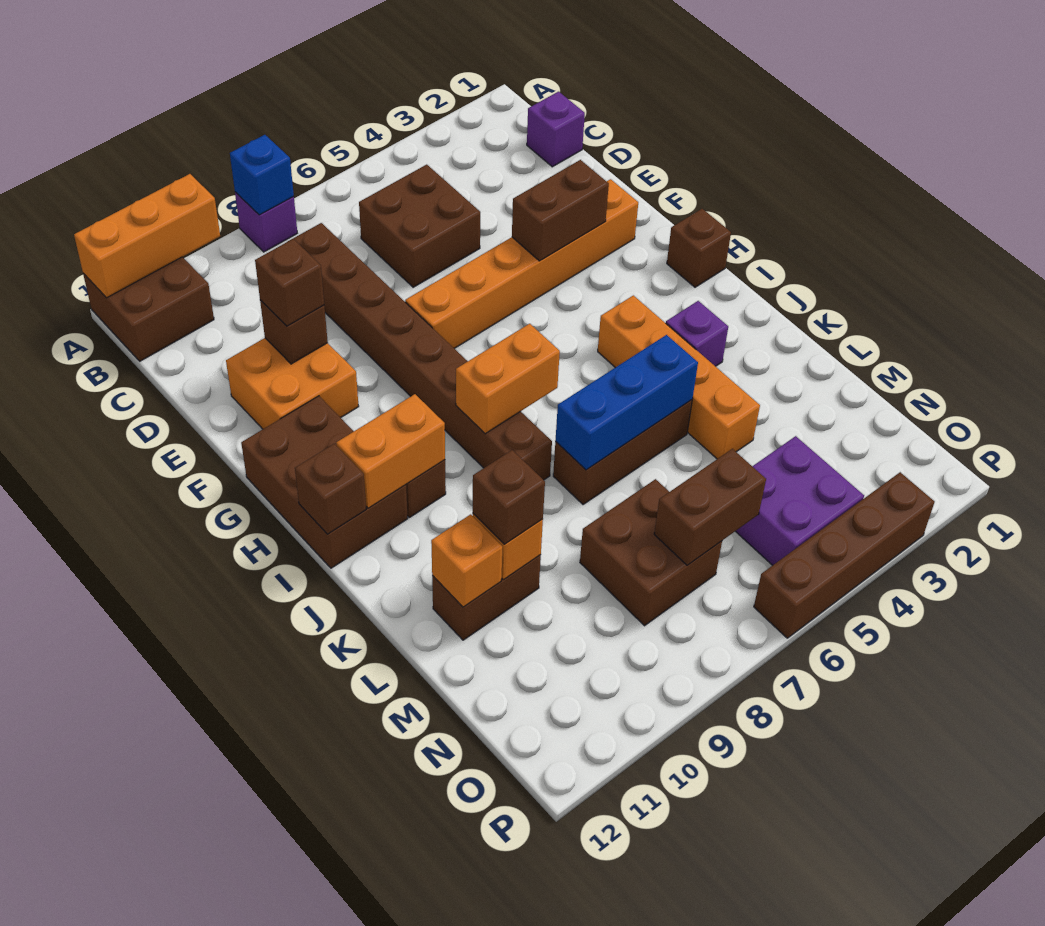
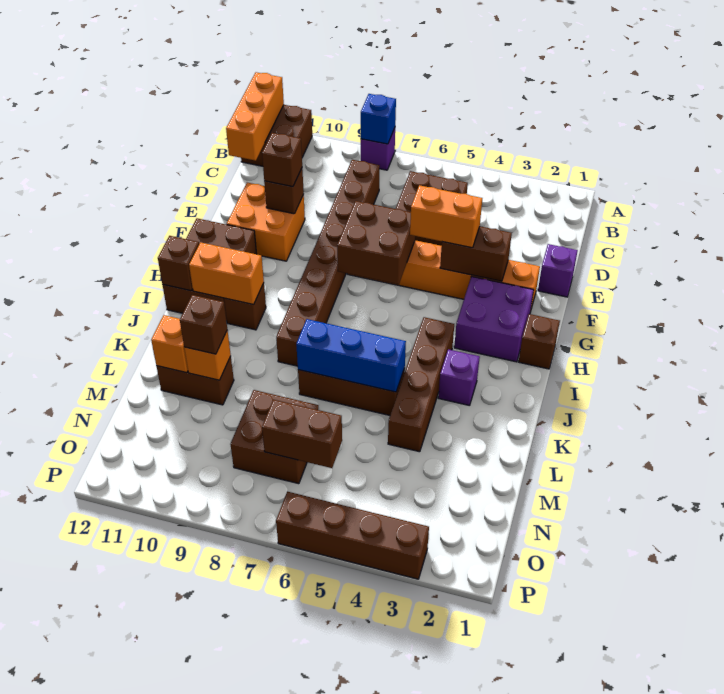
orange brick A10:A12 level 2 -> orange brick A12:C12 level 2
purple brick C1 level 1 -> purple brick E1 level 1
none -> brown brick F6:G7 level 2
orange brick I4:L4 level 1 -> brown brick I4:L4 level 1
orange brick I7:I8 level 2 -> orange brick F4:F5 level 3
purple brick N4:O5 level 1 -> purple brick G2:H3 level 1

